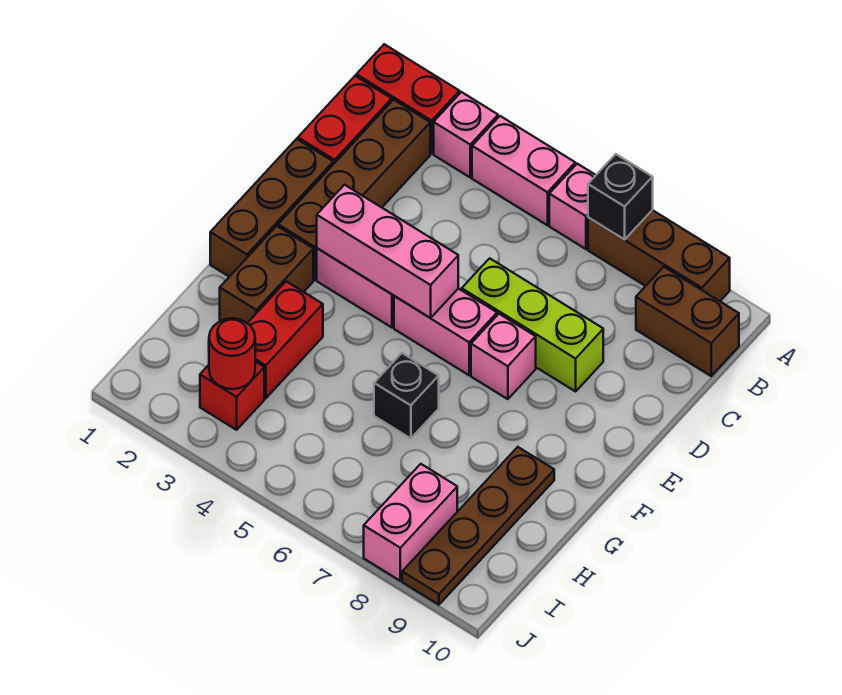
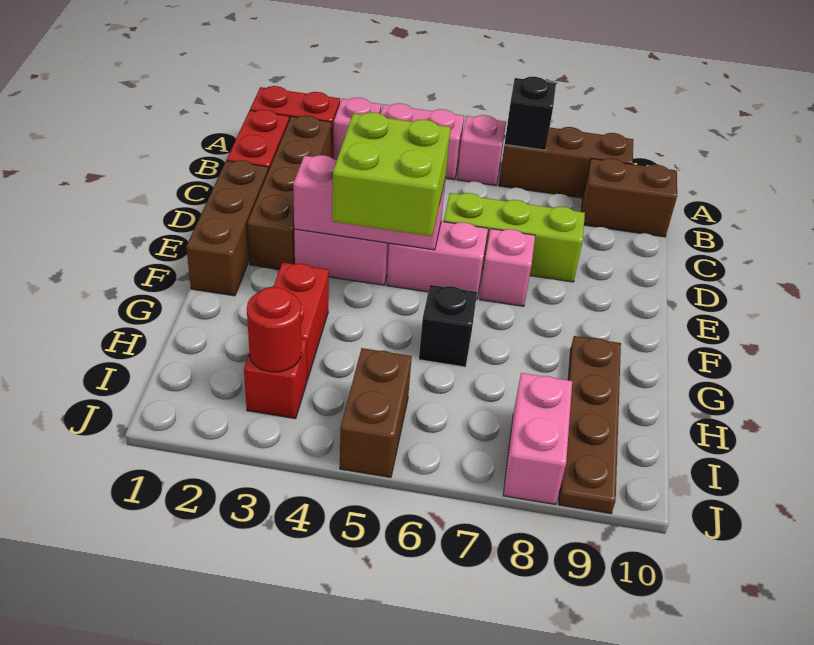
none -> lime brick E4:F5 level 3
brown brick F2:G2 level 1 -> brown brick I5:J5 level 1

